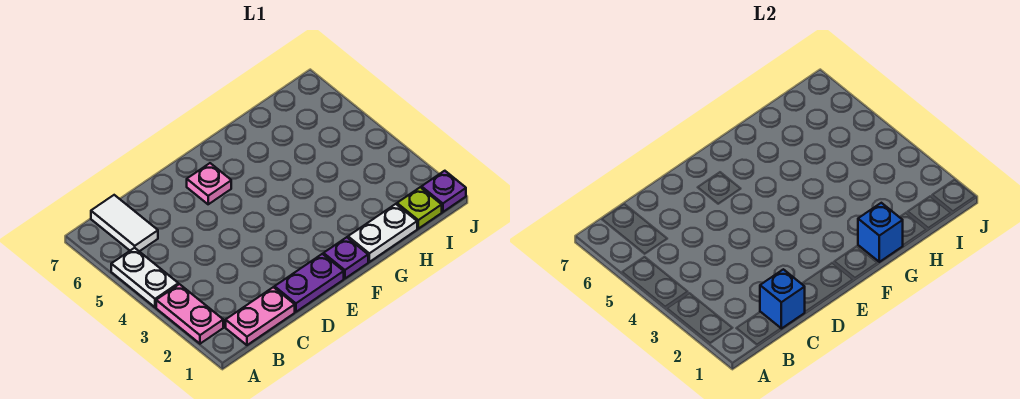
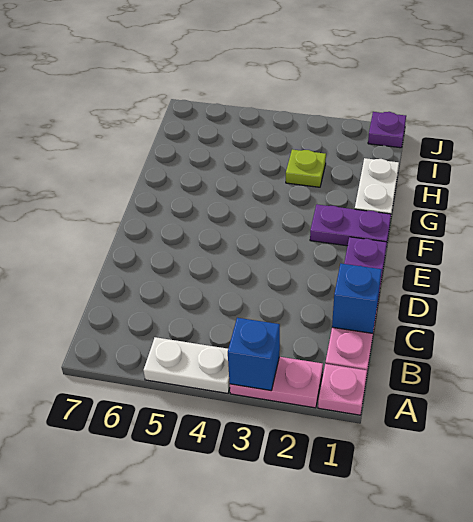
white tile B6:B7 level 1 -> none
pink plate E6 level 1 -> pink plate A1 level 1
purple plate F1 level 1 -> purple plate F1:F2 level 1
blue brick G1 level 2 -> blue brick A3 level 2
lime plate I1 level 1 -> lime plate H3 level 1

